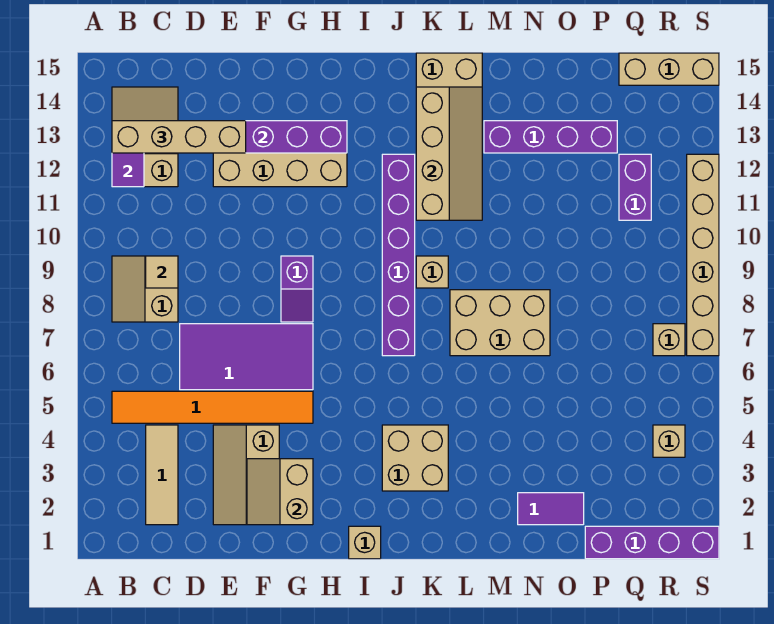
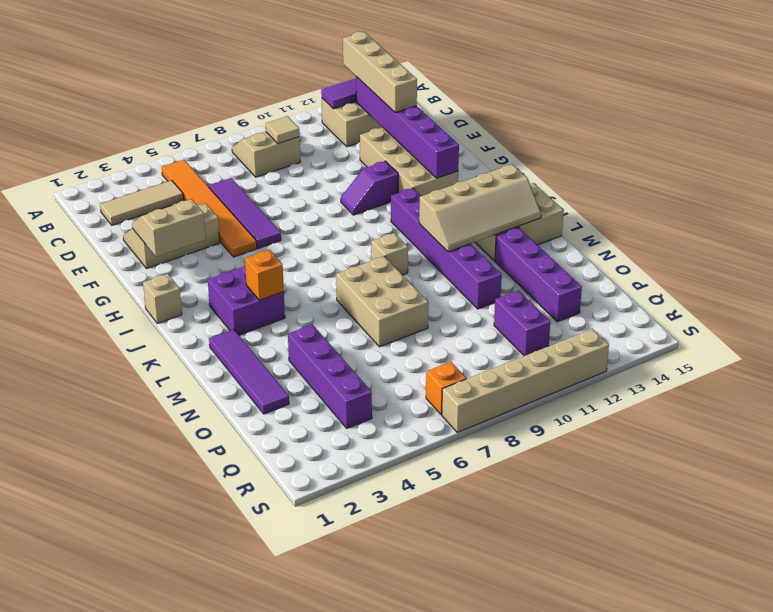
purple tile D6:G7 level 1 -> purple tile D6:G6 level 1
purple slope G8:G9 level 1 top 9 -> purple slope G10:G11 level 1 top 11
tan brick J3:K4 level 1 -> purple brick J3:K4 level 1
purple brick J7:J12 level 1 -> purple brick I11:N11 level 1
none -> orange brick K4 level 2
purple tile N2:O2 level 1 -> purple tile L2:O2 level 1
purple brick P1:S1 level 1 -> purple brick N4:Q4 level 1
purple brick Q11:Q12 level 1 -> purple brick P11:Q11 level 1
tan brick Q15:S15 level 1 -> none
tan brick R4 level 1 -> none
tan brick R7 level 1 -> orange brick R7 level 1

